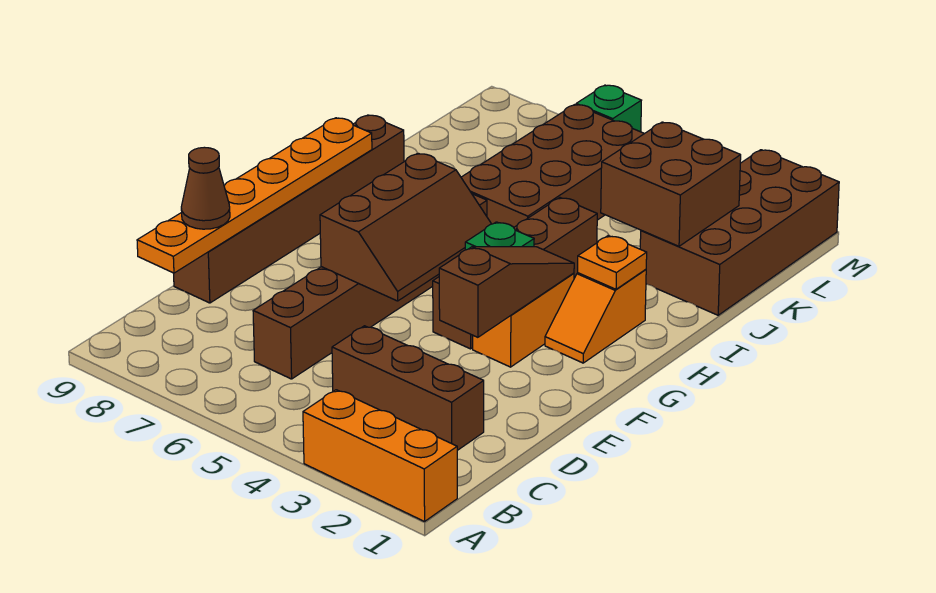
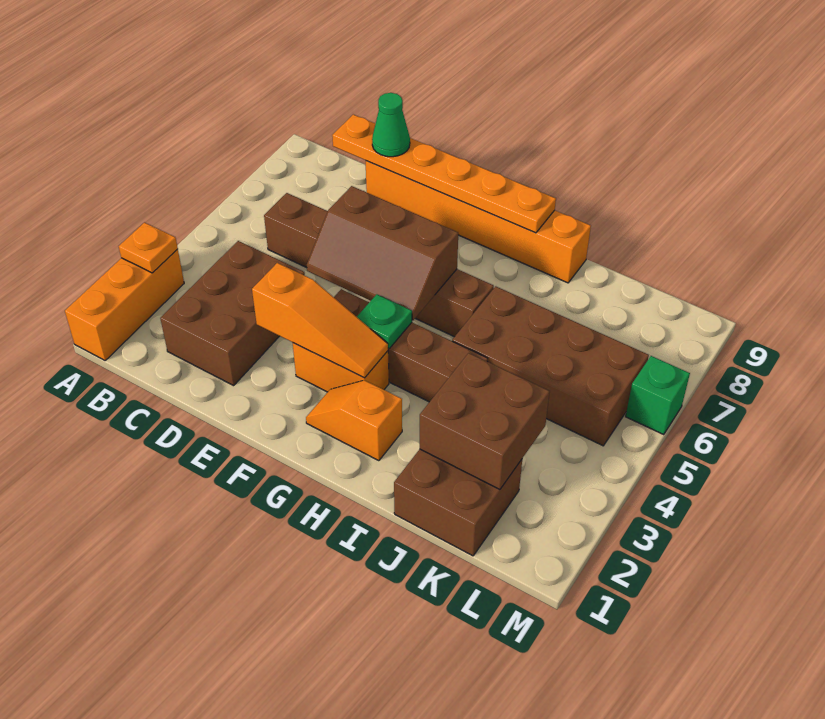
brown brick C2:C4 level 1 -> brown brick C2:D4 level 1
brown brick D9:I9 level 1 -> orange brick D9:I9 level 1
brown cone D9 level 3 -> green cone D9 level 3
brown slope E3:G3 level 2 top E -> orange slope E3:G3 level 2 top E
orange plate H2 level 2 -> orange plate A3 level 2
brown brick J1:M2 level 1 -> brown brick J1:K2 level 1

